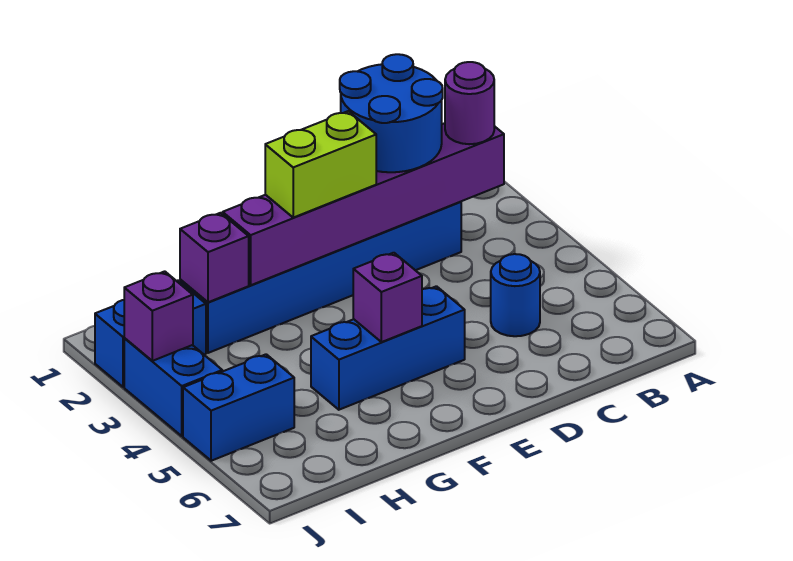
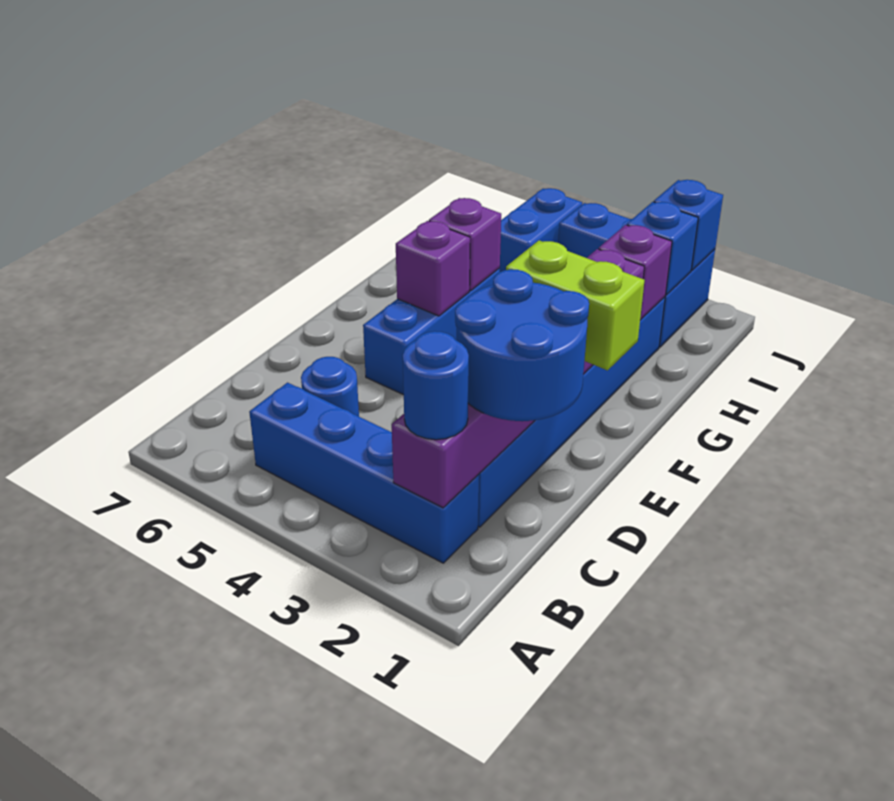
none -> blue brick B2:B5 level 1
purple round brick B2 level 3 -> blue round brick B2 level 3
lime brick E2:F2 level 3 -> lime brick E1:E2 level 3
none -> blue brick I2 level 2
none -> blue brick J2 level 2
purple brick J3 level 2 -> purple brick G5 level 2

